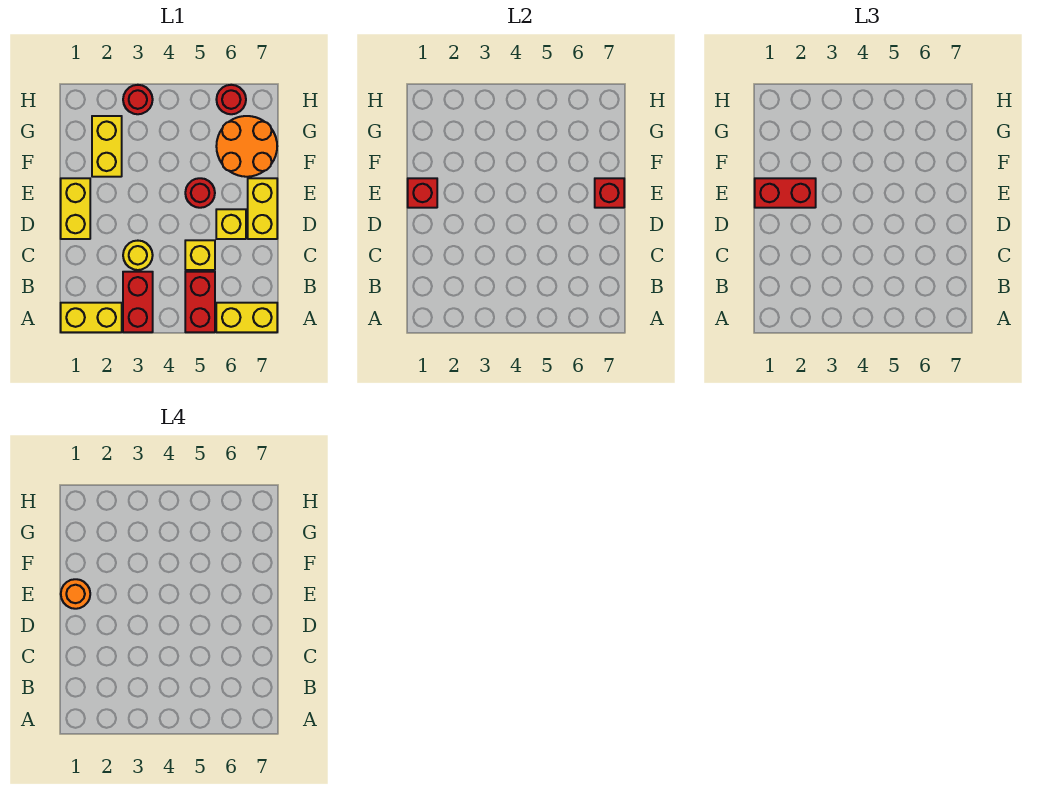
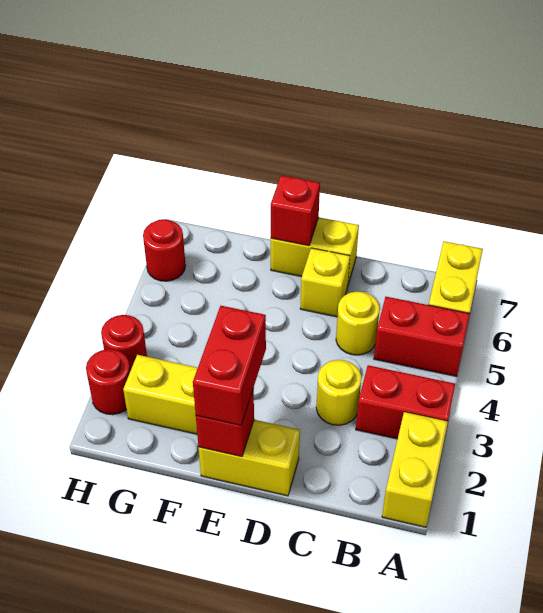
yellow brick C5 level 1 -> yellow round brick C5 level 1
orange round brick E1 level 4 -> none
red round brick E5 level 1 -> red round brick H2 level 1
orange round brick F6:G7 level 1 -> none

